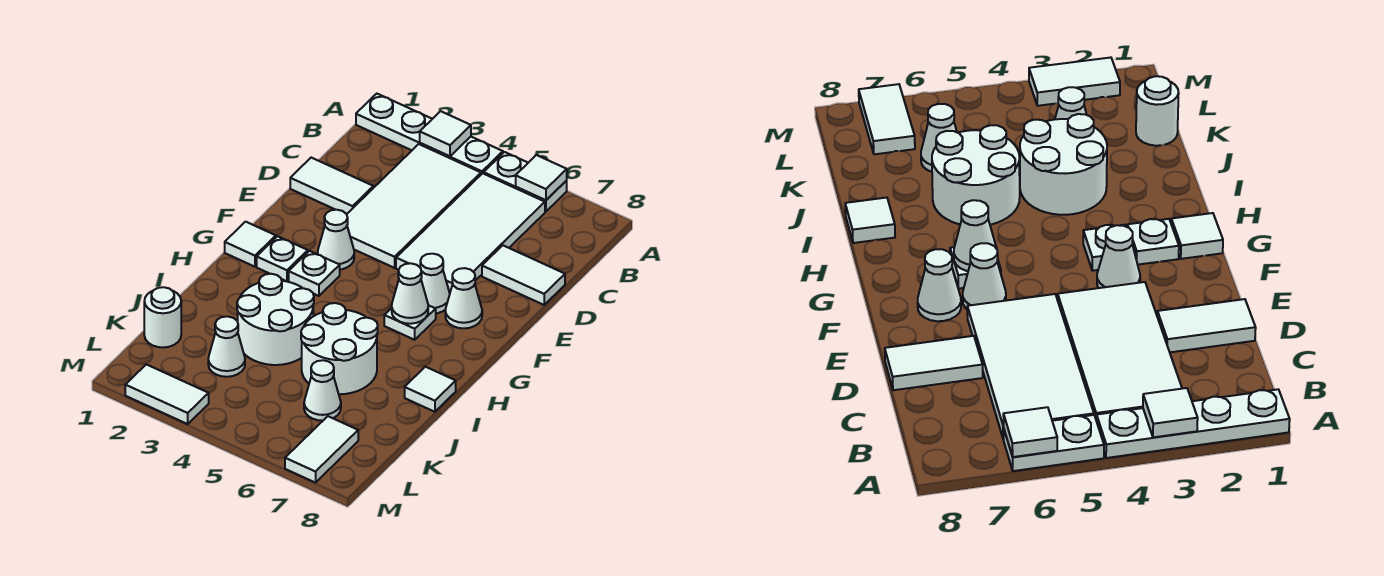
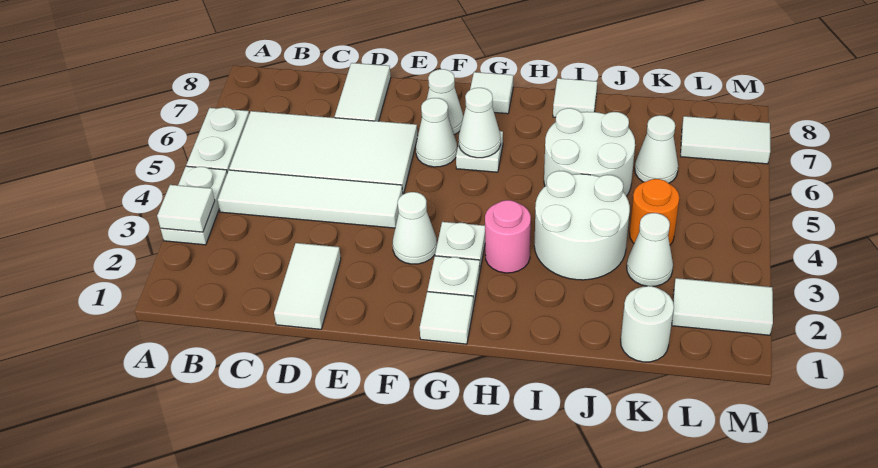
white plate A1:A4 level 1 -> white plate A3:A4 level 1
white tile A6 level 2 -> white tile G8 level 1
white tile B3:E4 level 1 -> white tile B4:E4 level 1
none -> pink round brick H3 level 1
none -> orange round brick K4 level 1
white tile M2:M3 level 1 -> white tile L2:M2 level 1

